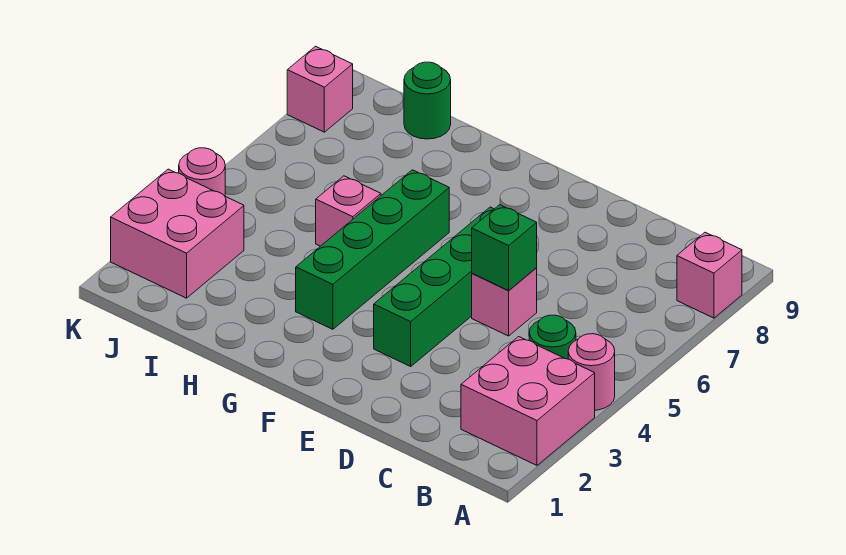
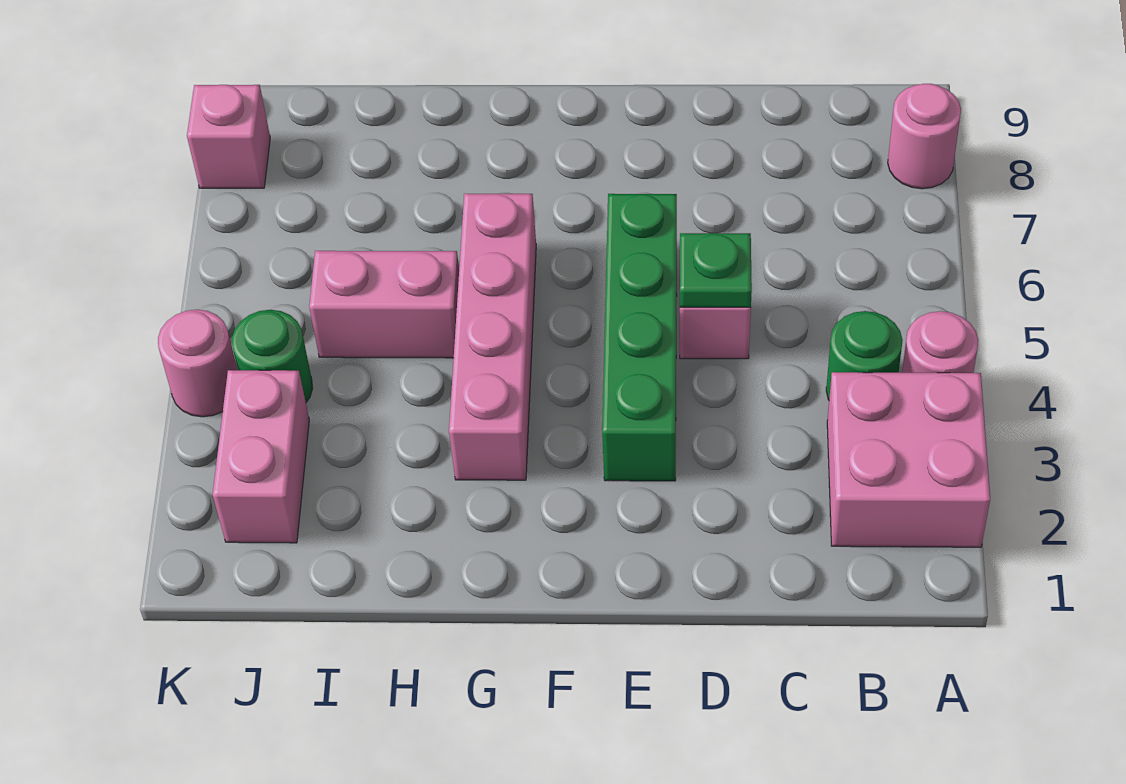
pink brick A8 level 1 -> pink round brick A8 level 1
green brick D5 level 2 -> green plate D5 level 2
green brick G3:G6 level 1 -> pink brick G3:G6 level 1
pink brick H5 level 1 -> pink brick H5:I5 level 1
green round brick I9 level 1 -> green round brick J4 level 1
pink brick J2:K3 level 1 -> pink brick J2:J3 level 1

